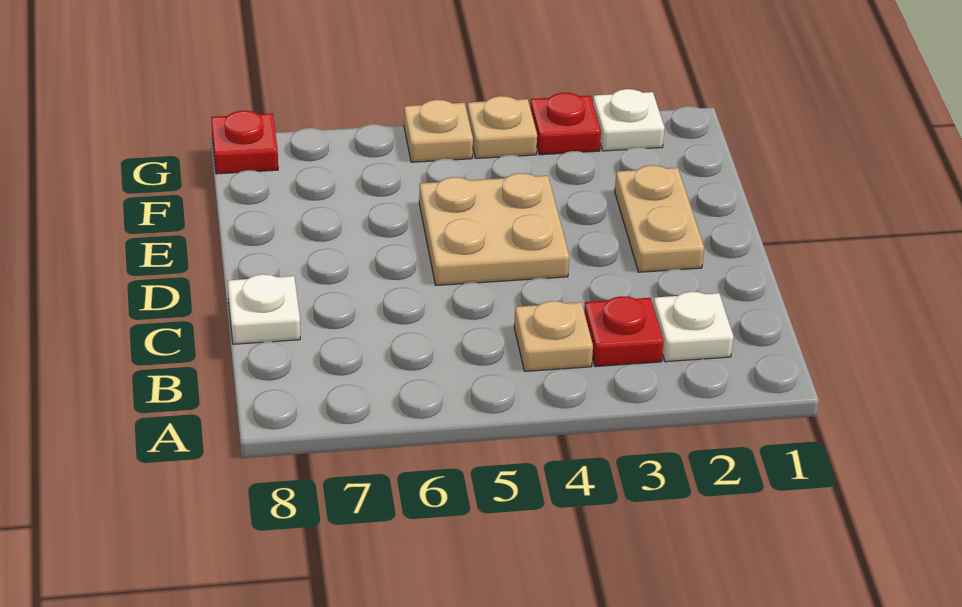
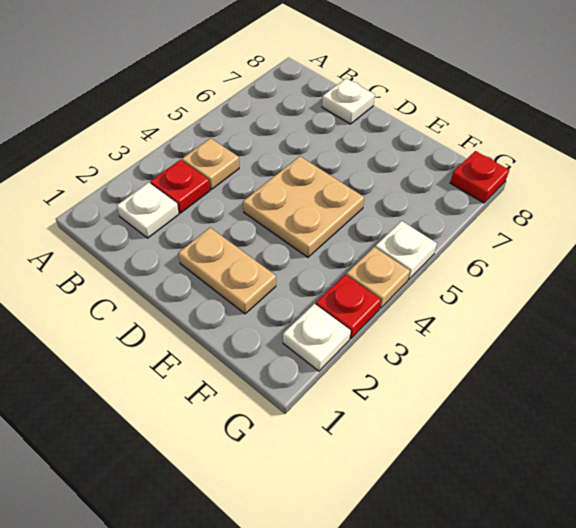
tan plate G5 level 1 -> white plate G5 level 1

